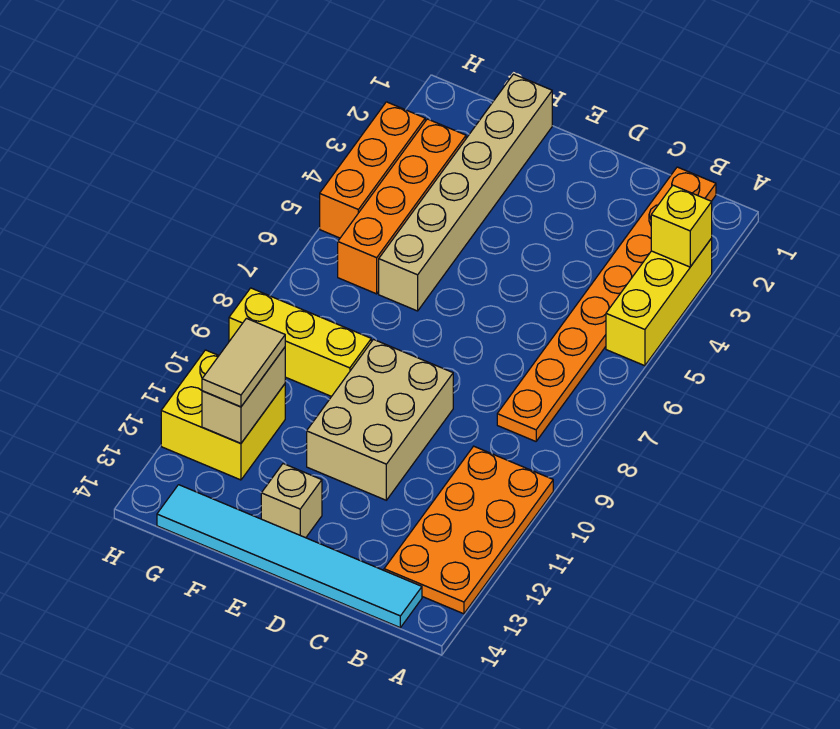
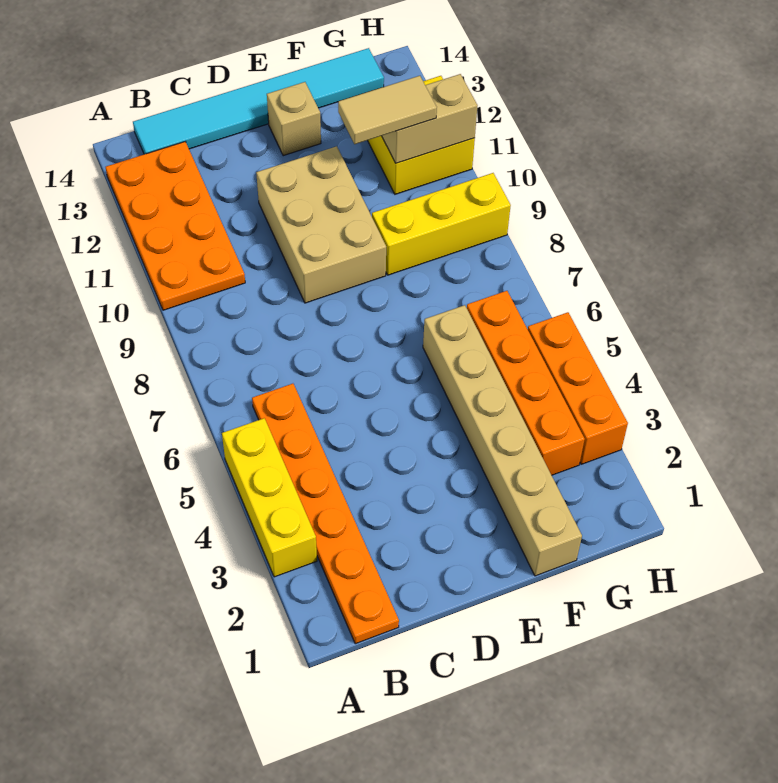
yellow brick A3 level 2 -> none
orange plate B1:B8 level 1 -> orange plate B1:B6 level 1
tan brick G11:G12 level 2 -> tan brick G11:H11 level 2
tan tile G11:G12 level 3 -> tan tile F11:G11 level 3

